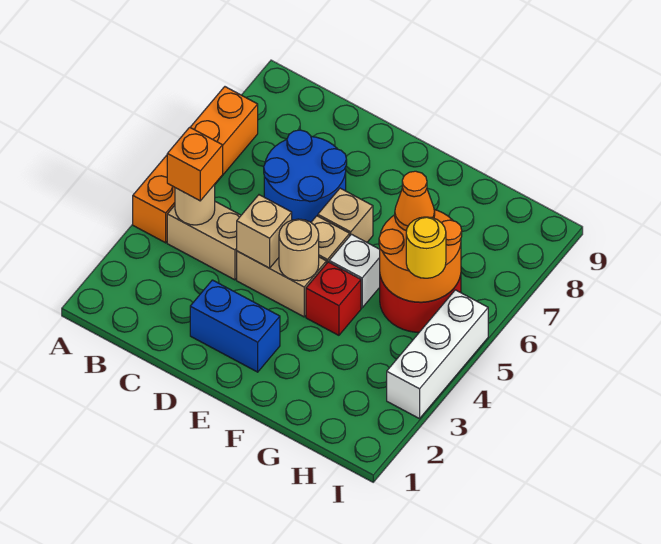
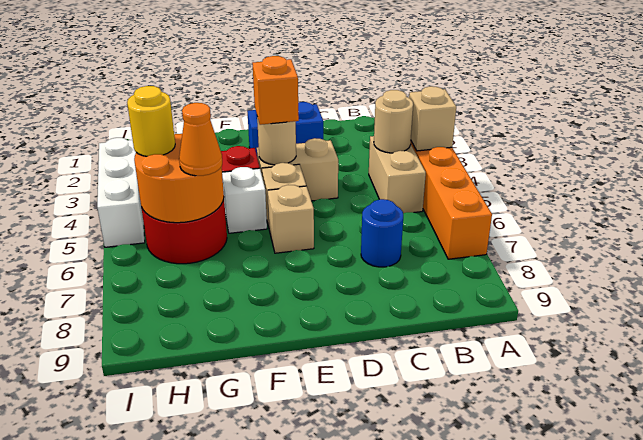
tan brick B4:C4 level 1 -> tan brick B4:B5 level 1
orange brick B4 level 3 -> orange brick E4 level 3
blue round brick C6:D7 level 1 -> blue round brick C7 level 1
tan brick D4 level 2 -> tan brick A4 level 2

